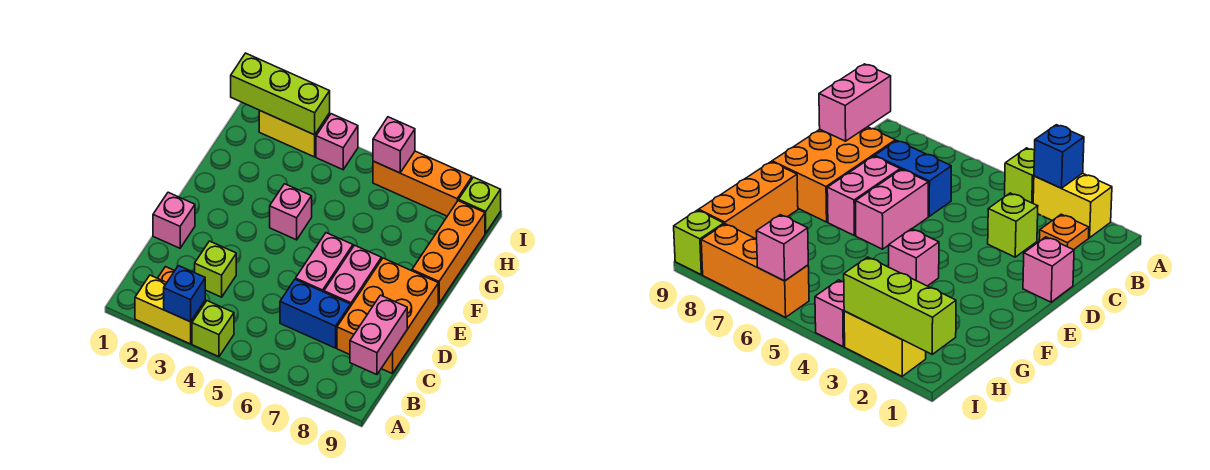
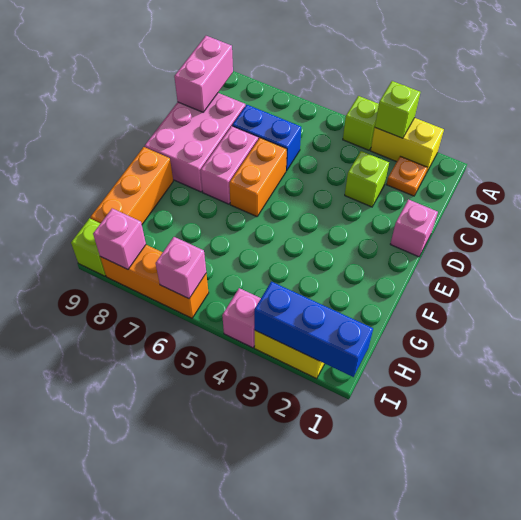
blue brick A3 level 2 -> lime brick A3 level 2
orange brick C8:E9 level 1 -> pink brick C8:E9 level 1
pink brick D6:E6 level 1 -> orange brick D6:E6 level 1
pink brick F4 level 1 -> pink brick I8 level 2
lime brick I1:I3 level 2 -> blue brick I1:I3 level 2

